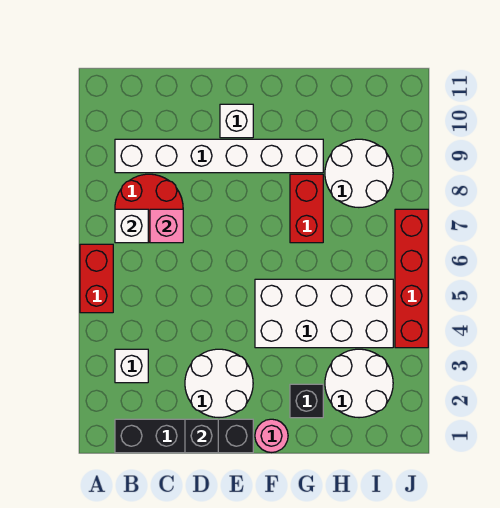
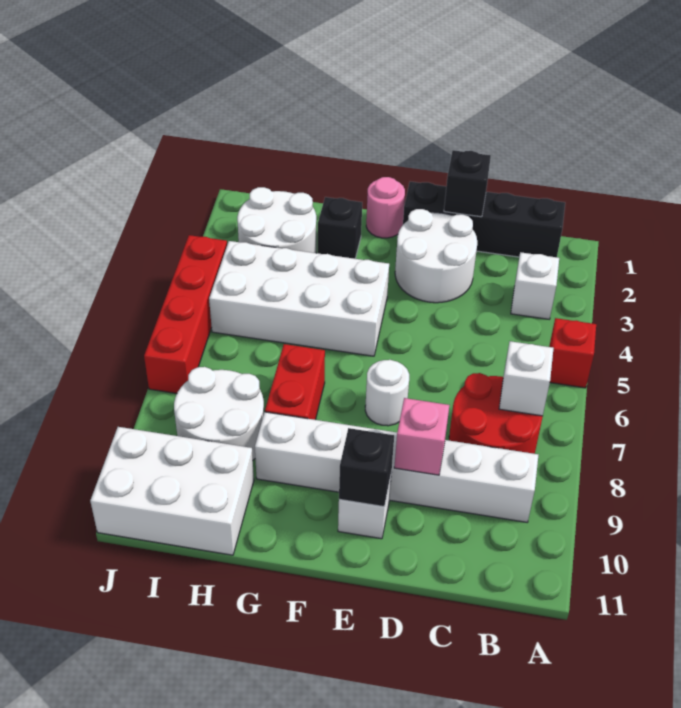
red brick A5:A6 level 1 -> red brick A5 level 1
pink brick C7 level 2 -> pink brick D9 level 2
none -> white round brick E7 level 1
none -> black brick E10 level 2
none -> white brick H10:J11 level 1

